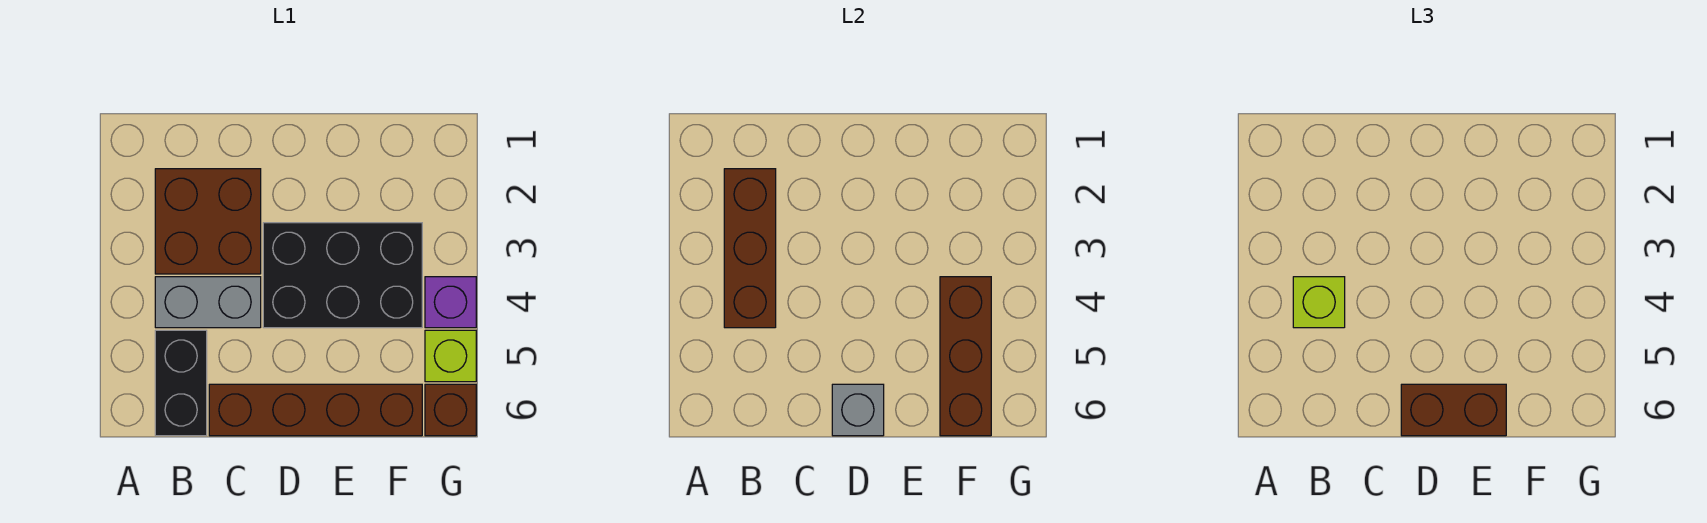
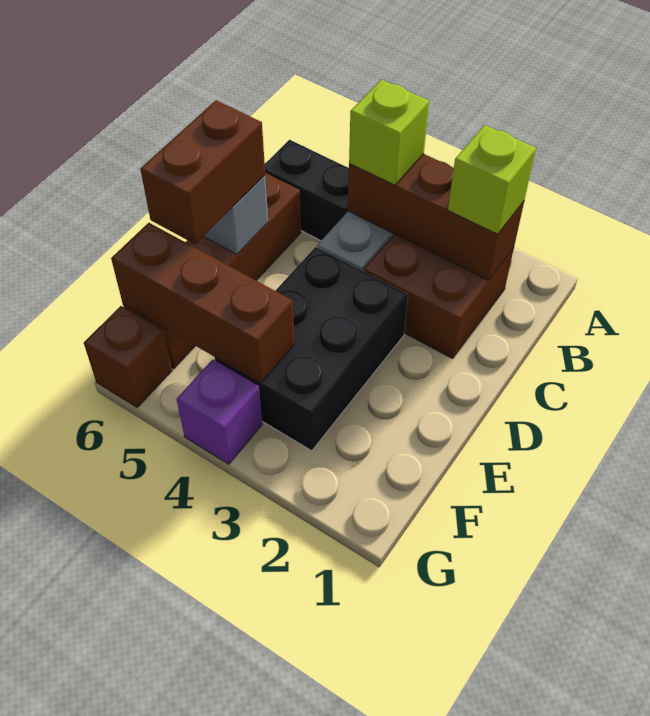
lime brick G5 level 1 -> lime brick B2 level 3

